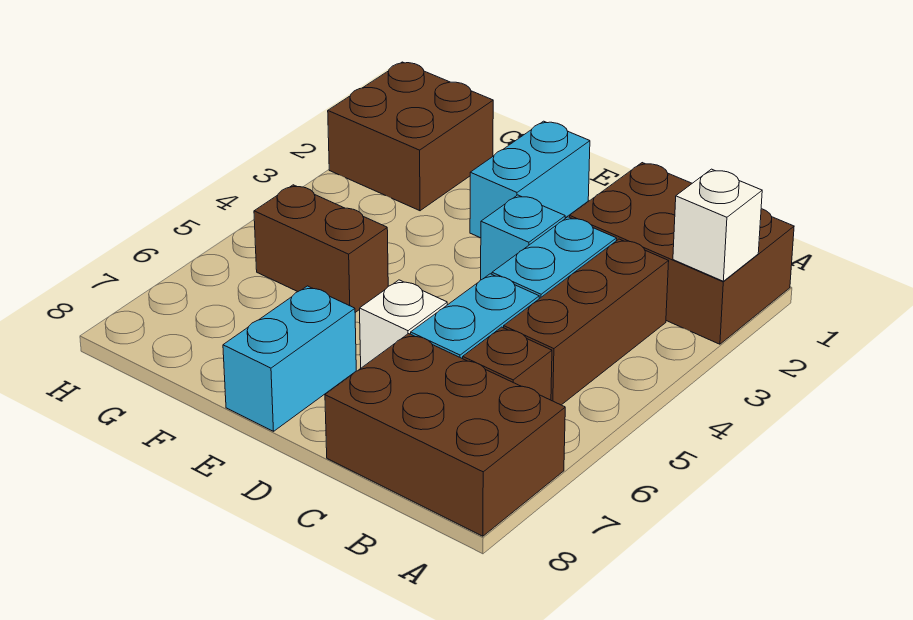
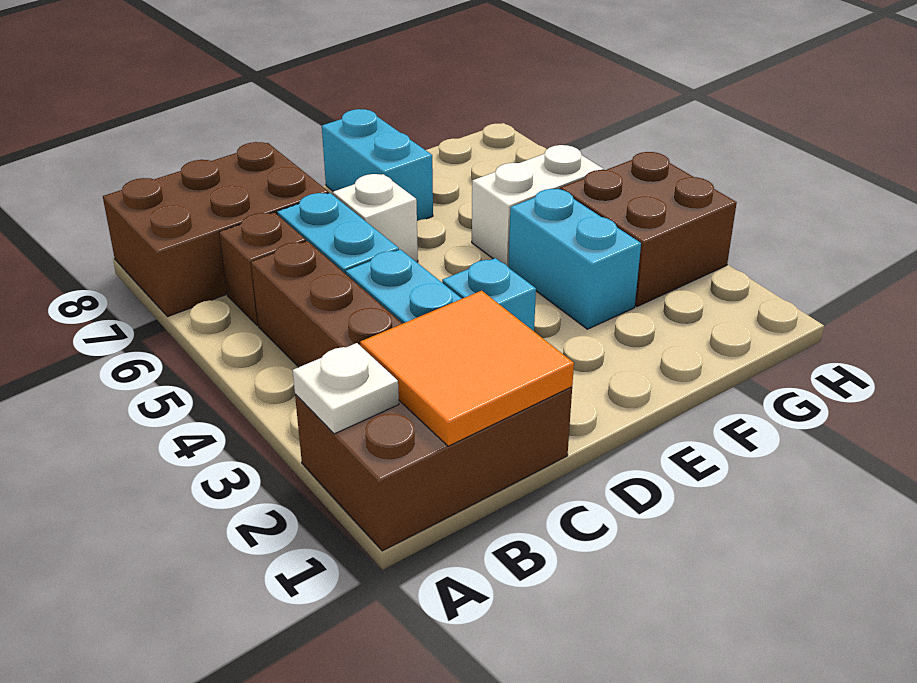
white brick A2 level 2 -> white plate A2 level 2
none -> orange tile B1:C2 level 2
cyan brick E1:E2 level 1 -> cyan brick F3:F4 level 1
brown brick F5:G5 level 1 -> white brick F5:G5 level 1
brown brick G1:H2 level 1 -> brown brick G3:H4 level 1

